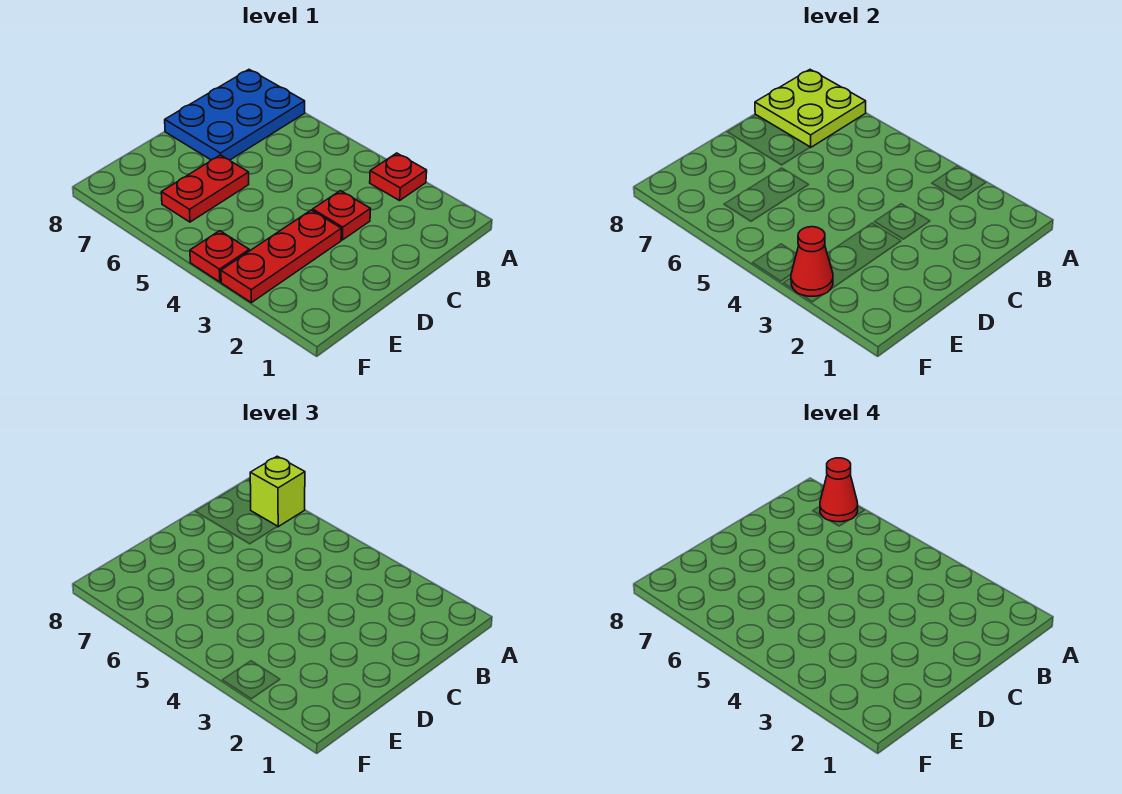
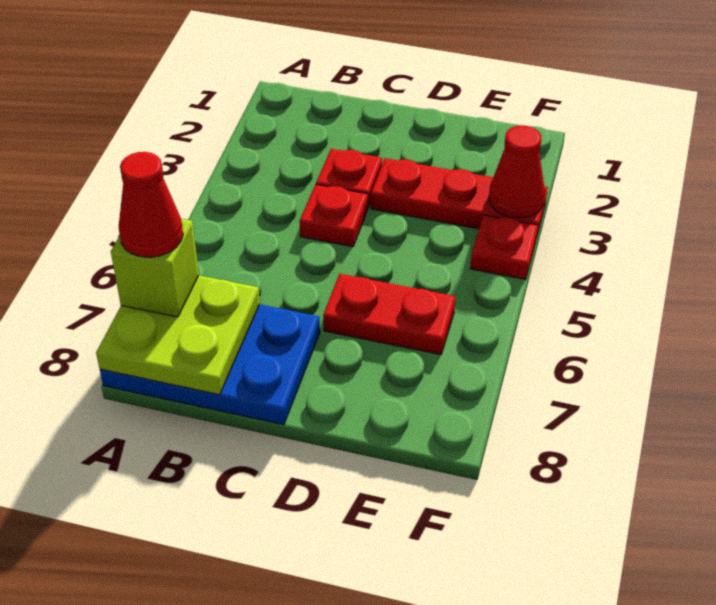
red plate A3 level 1 -> red plate C4 level 1

